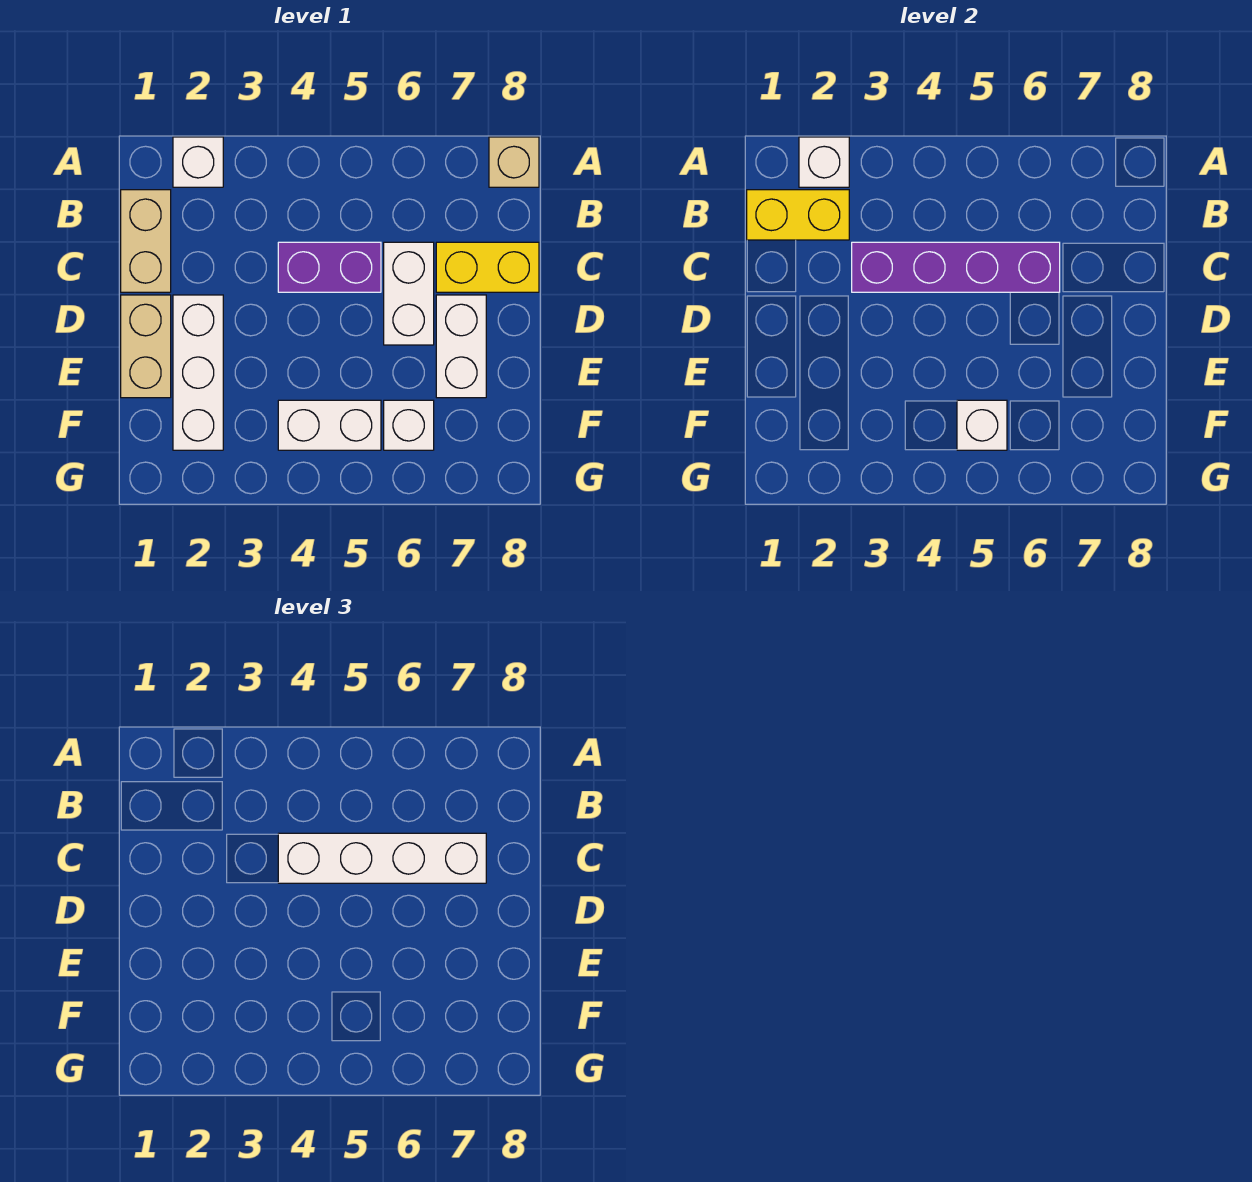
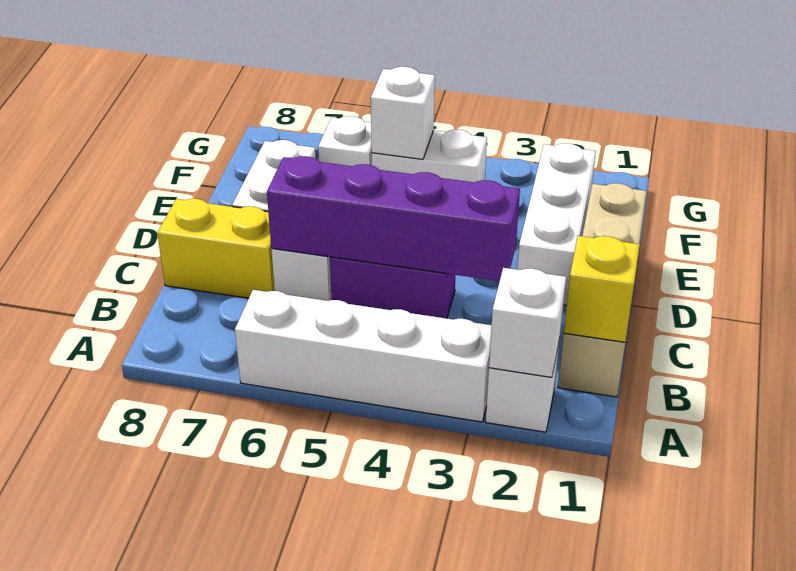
tan brick A8 level 1 -> none
yellow brick B1:B2 level 2 -> yellow brick B1 level 2
white brick C4:C7 level 3 -> white brick A3:A6 level 1

